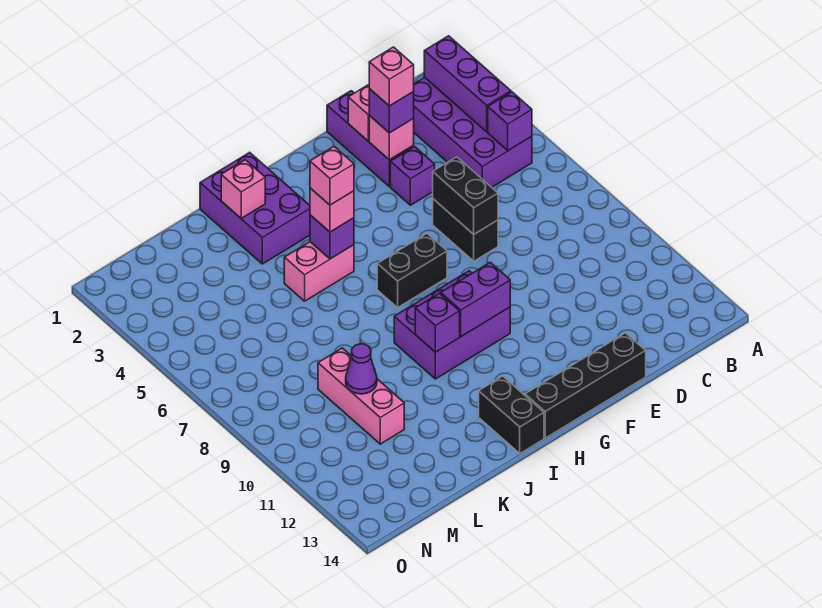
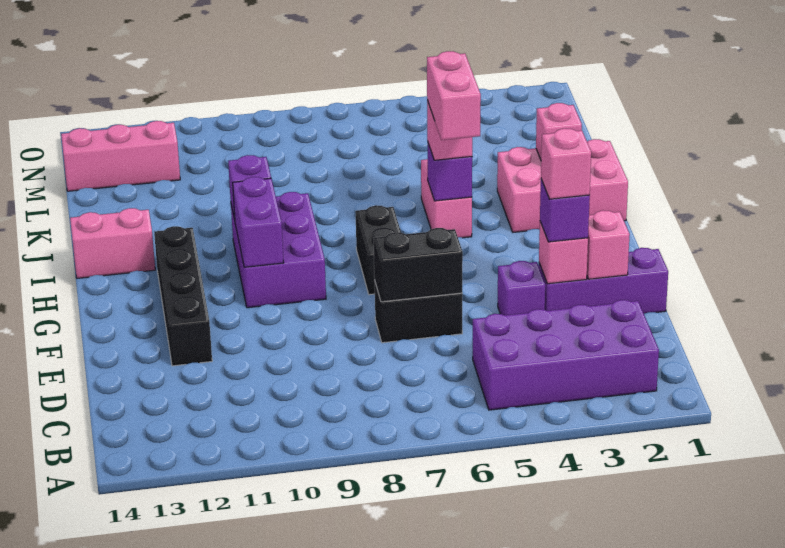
purple brick B2:B4 level 2 -> none
purple brick B5 level 2 -> none
black brick E14:H14 level 1 -> black brick E12:H12 level 1
purple brick I1:J3 level 1 -> pink brick I1:J3 level 1
pink brick I5 level 4 -> pink brick H5:I5 level 4
black brick I13:I14 level 1 -> pink brick I13:I14 level 1
pink brick L9:L11 level 1 -> pink brick M12:M14 level 1
purple cone L10 level 2 -> none

